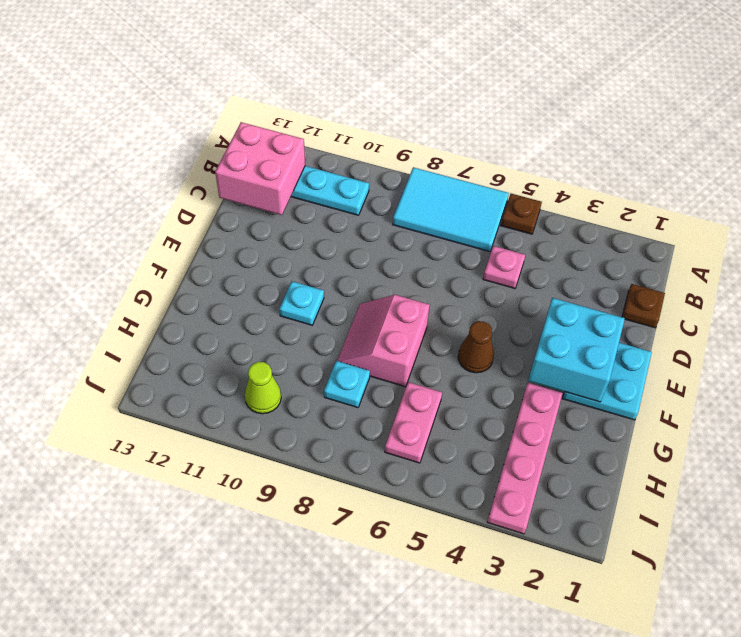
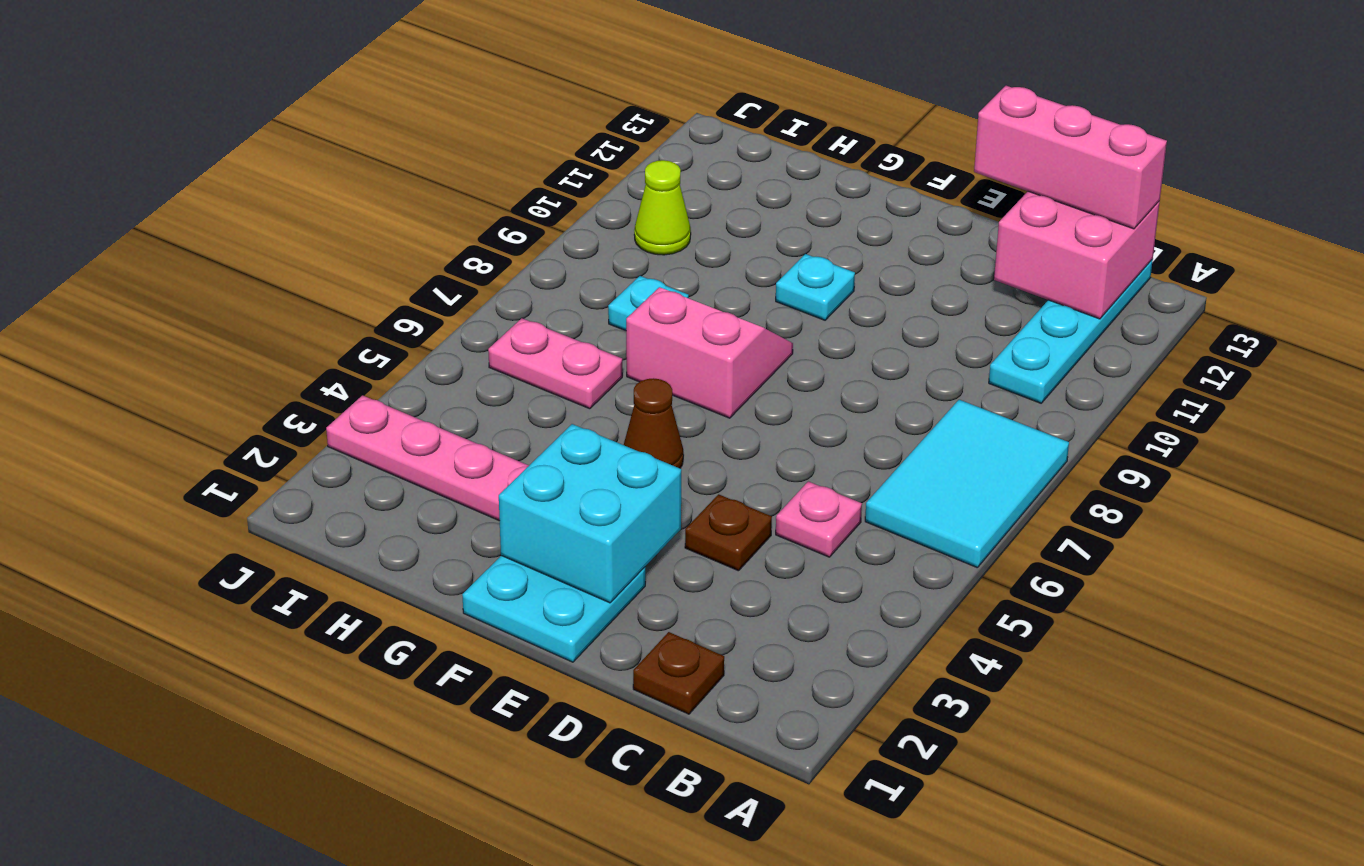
brown plate A5 level 1 -> brown plate D4 level 1
none -> pink brick B13:D13 level 3

